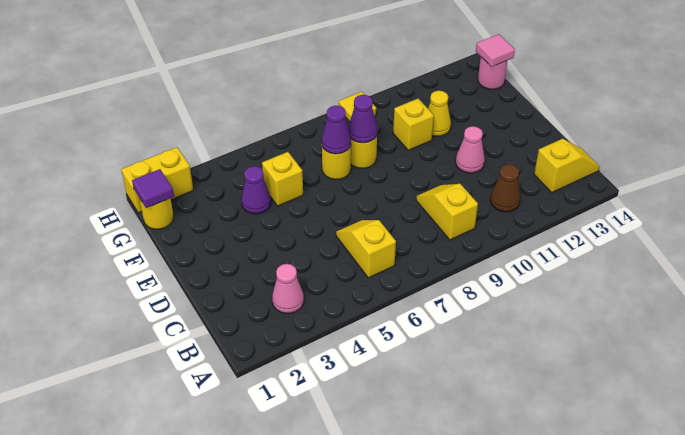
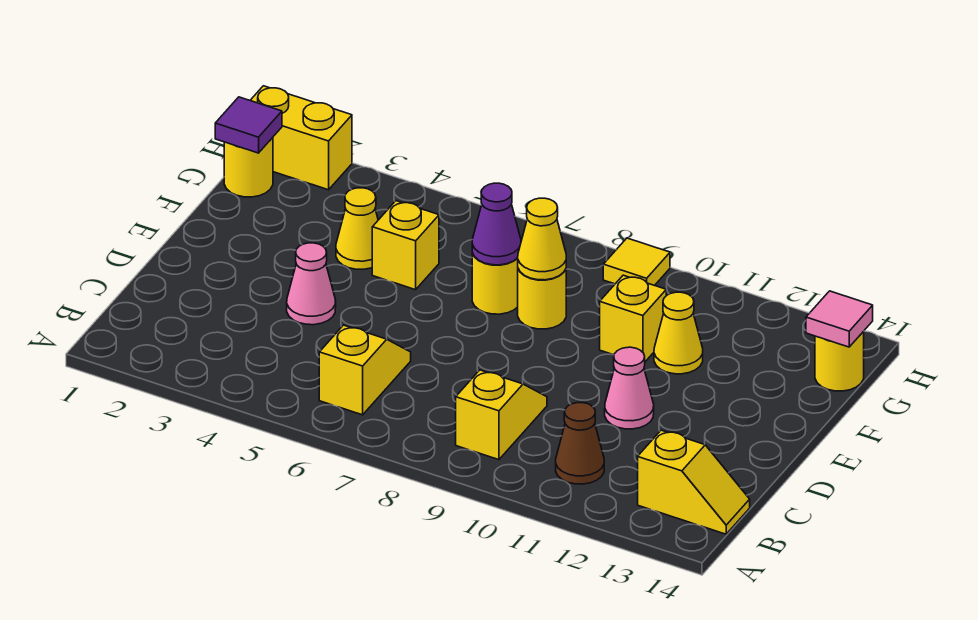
pink cone B3 level 1 -> pink cone D4 level 1
purple cone F4 level 1 -> yellow cone F4 level 1
purple cone F8 level 2 -> yellow cone F8 level 2
pink round brick G14 level 1 -> yellow round brick G14 level 1

